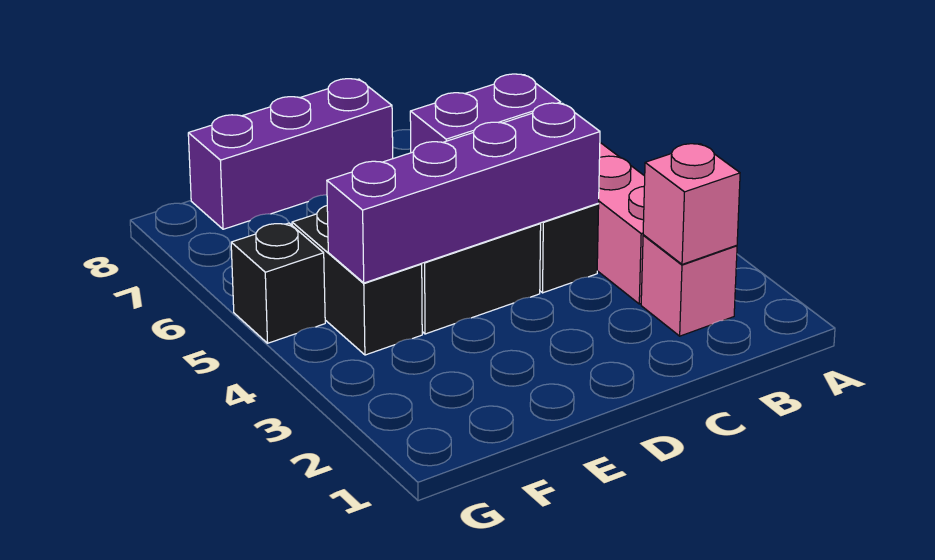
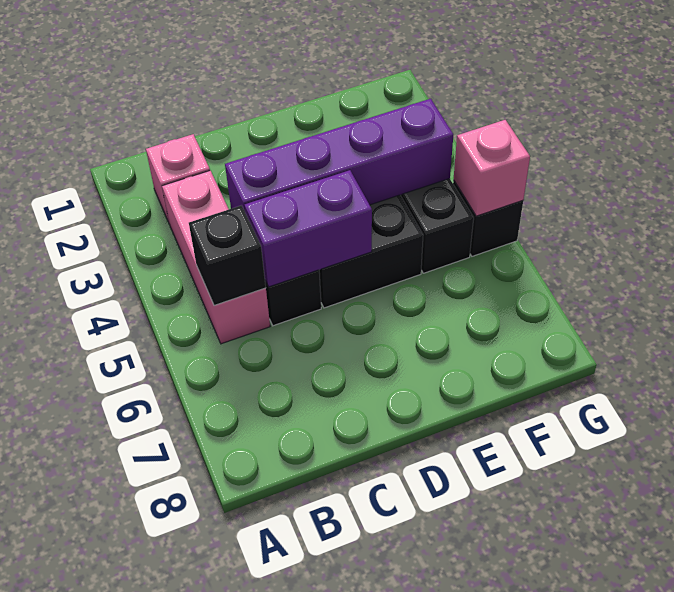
pink brick B2 level 2 -> pink brick G5 level 2
none -> black brick B5 level 2
purple brick D8:F8 level 1 -> none

